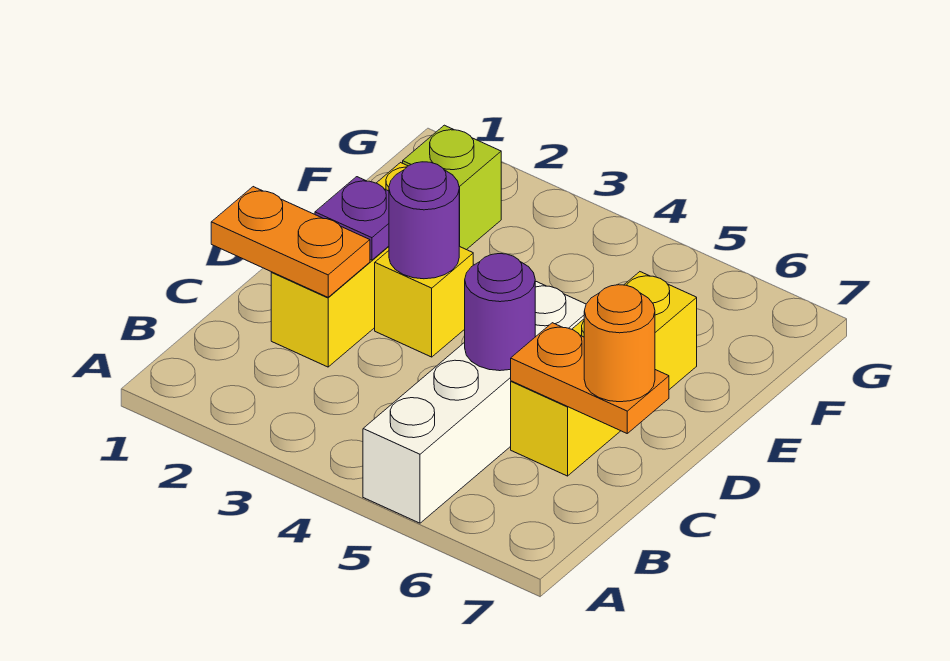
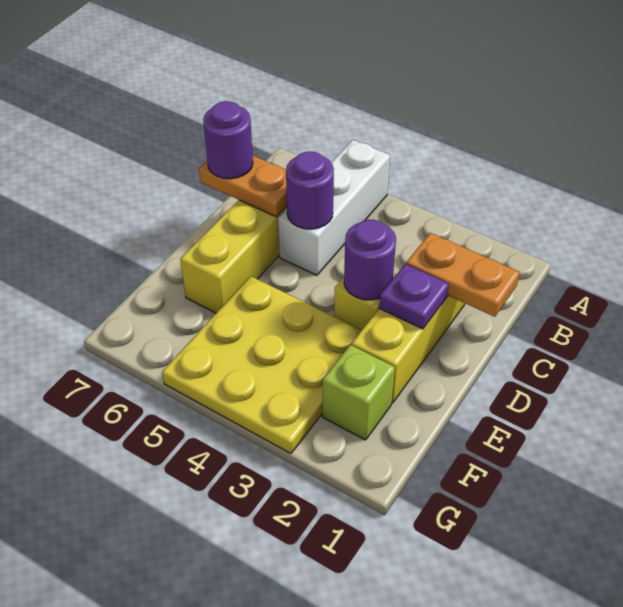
white brick A5:D5 level 1 -> white brick A5:C5 level 1
orange round brick C7 level 3 -> purple round brick C7 level 3
none -> yellow plate E3:G5 level 1

